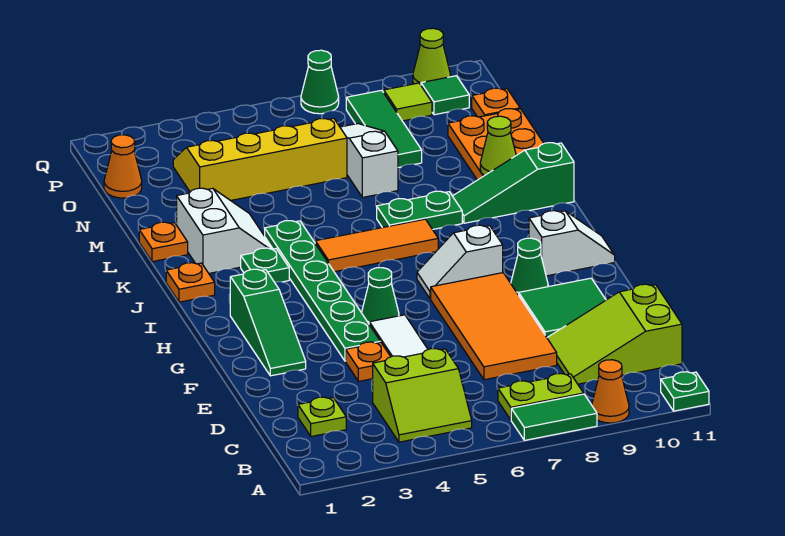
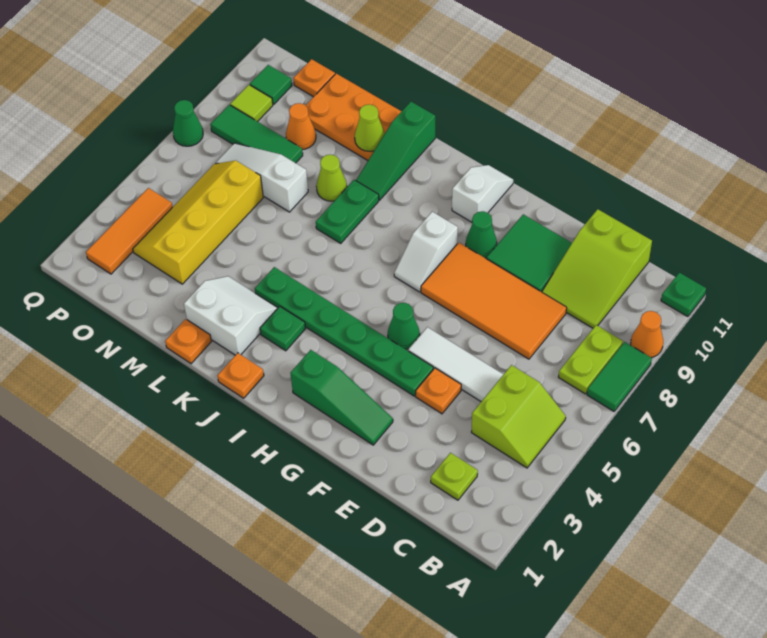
orange tile J5:J7 level 1 -> orange tile P2:P4 level 1
orange cone O1 level 1 -> orange cone N9 level 1
lime cone Q10 level 1 -> lime cone L8 level 1

